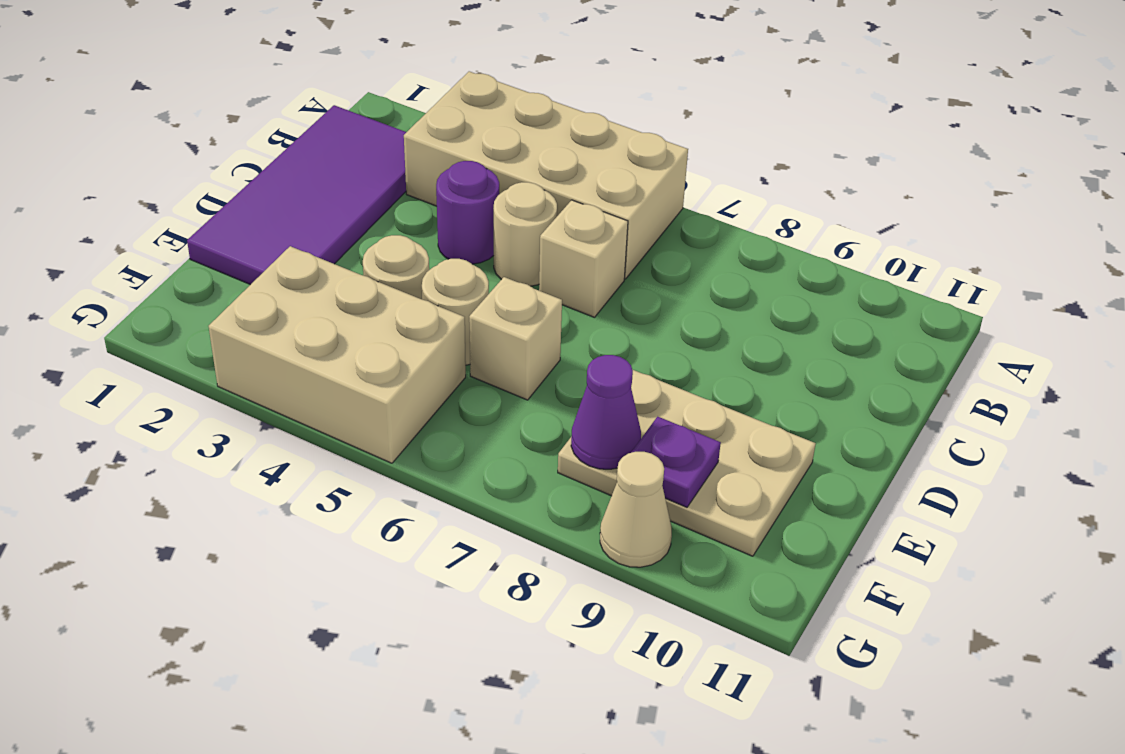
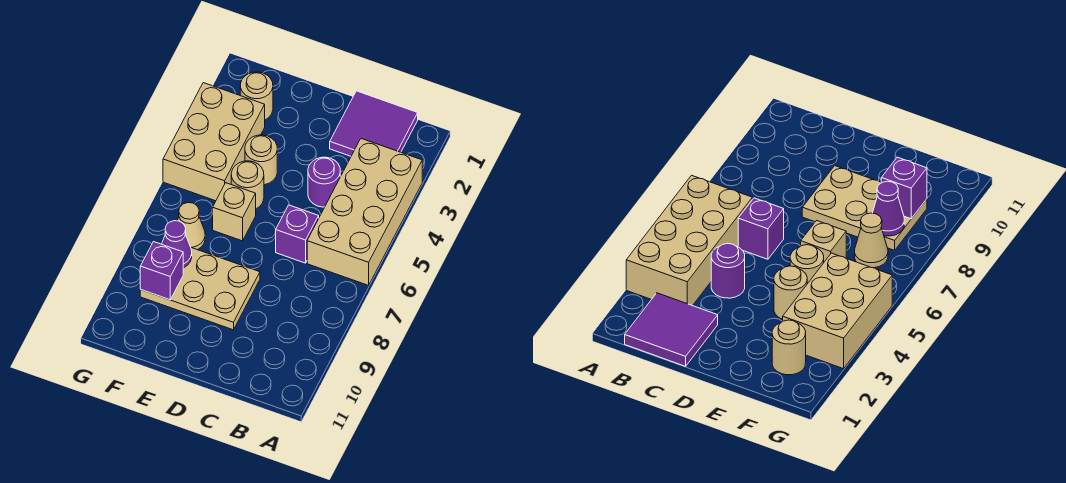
purple tile B1:E2 level 1 -> purple tile B1:C2 level 1
tan round brick C5 level 1 -> tan round brick F2 level 1
tan brick C6 level 1 -> purple brick C6 level 1
tan plate E8:F10 level 1 -> tan plate D8:F9 level 1
purple plate F9 level 2 -> purple brick F9 level 2
tan cone G9 level 1 -> tan cone F7 level 1

